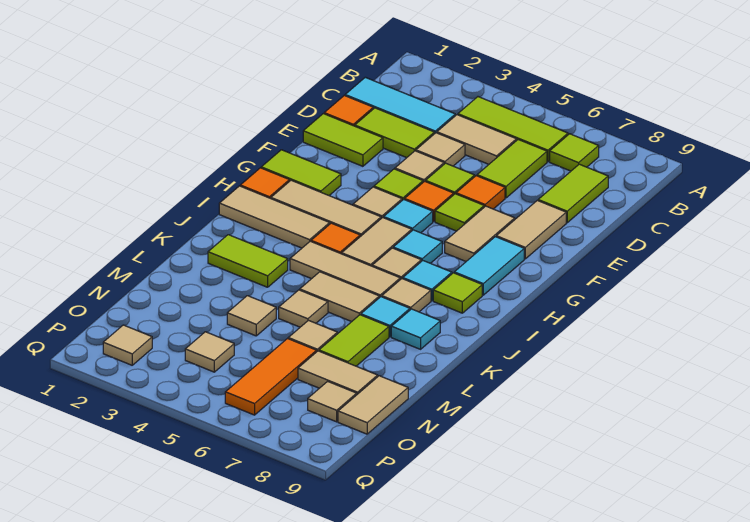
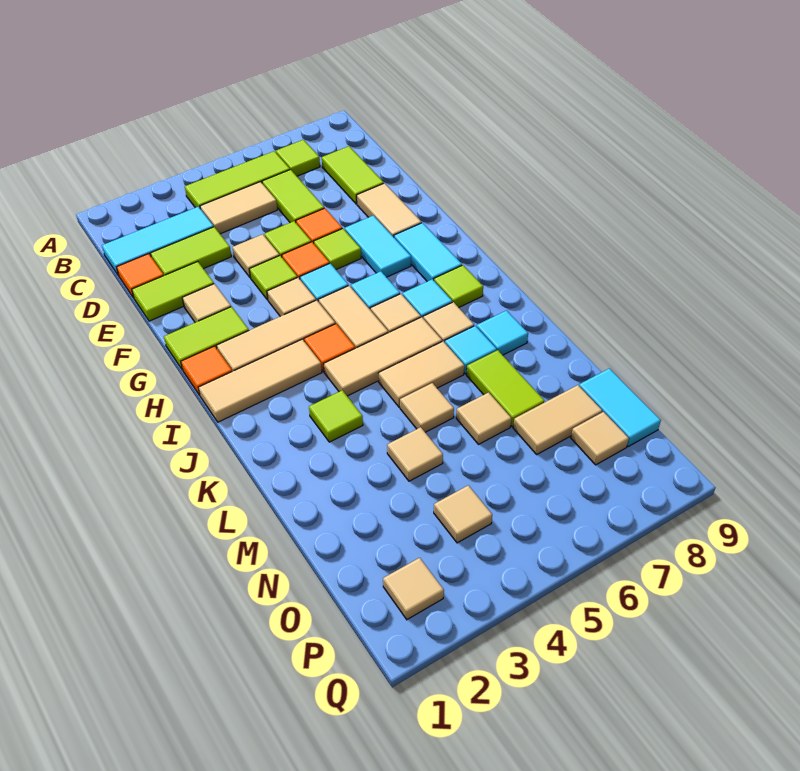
tan tile D4 level 1 -> tan tile F2 level 1
tan tile F7:G7 level 1 -> cyan tile F7:G7 level 1
lime tile K2:K3 level 1 -> lime tile K3 level 1
orange tile N6:P6 level 1 -> none
tan tile N9:O9 level 1 -> cyan tile N9:O9 level 1

